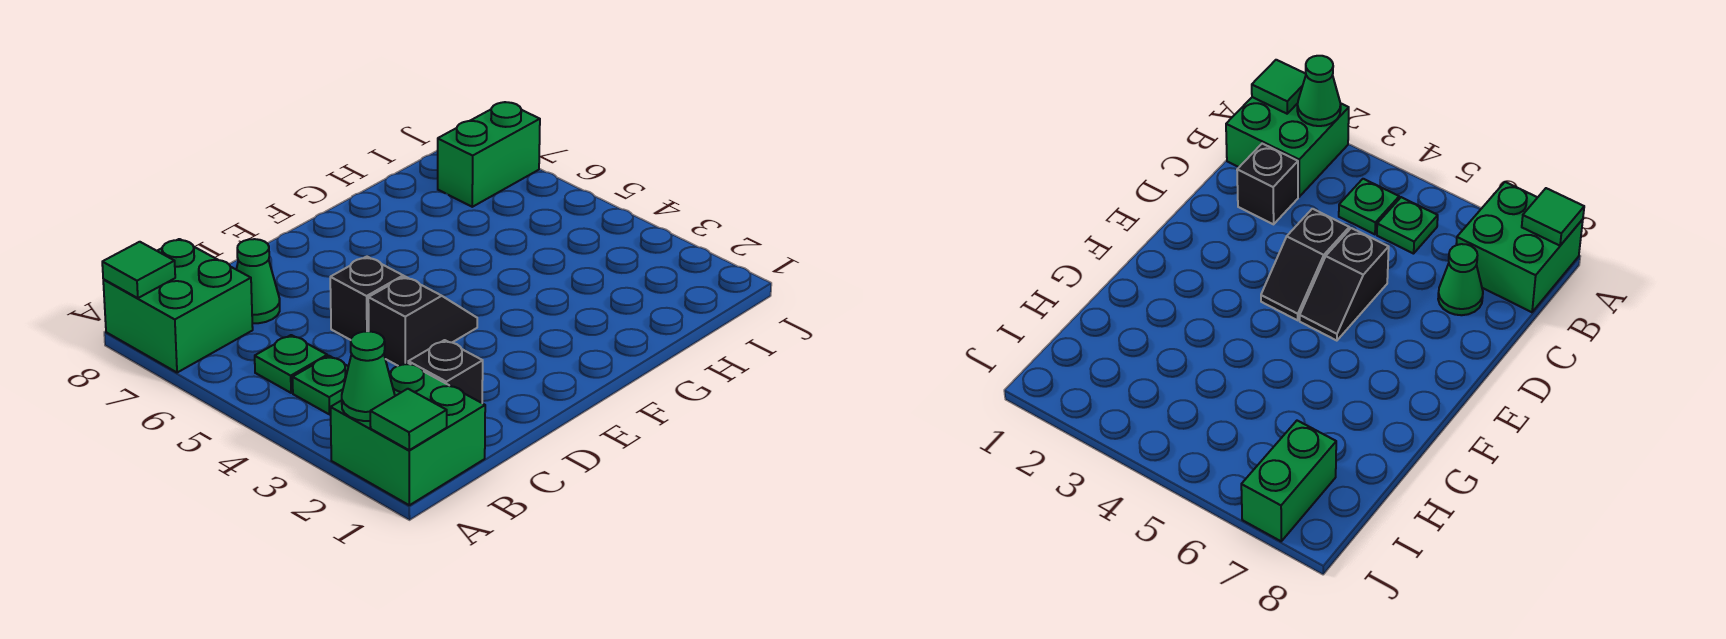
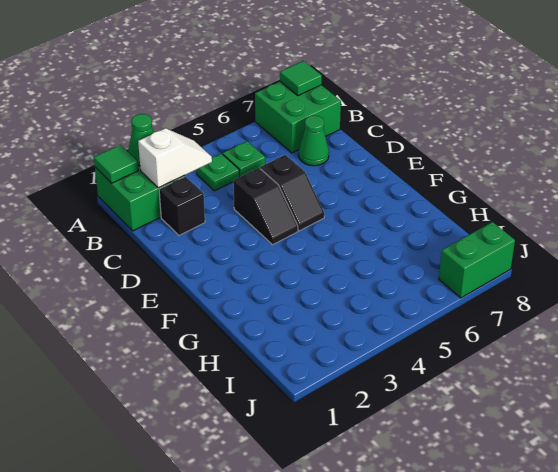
none -> white slope B2:B3 level 2 top 2
green brick I7:J7 level 1 -> green brick J7:J8 level 1

